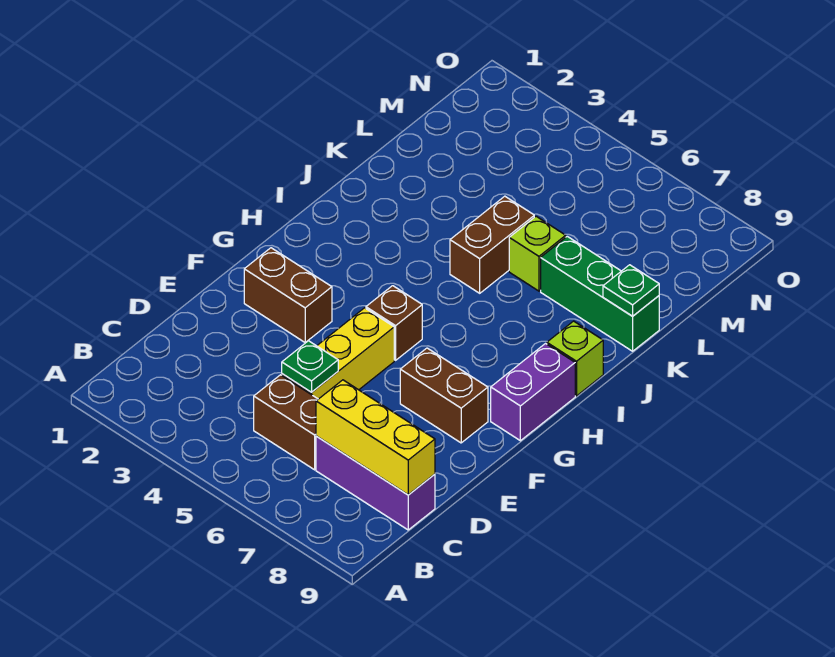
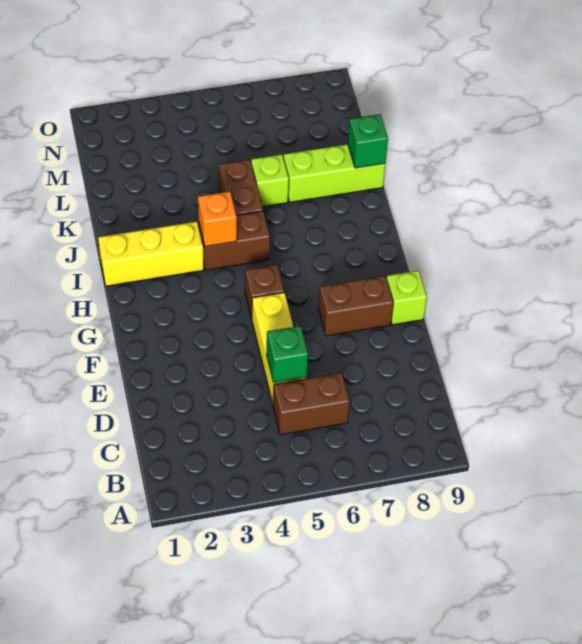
purple brick C7:C9 level 1 -> none
yellow brick C7:C9 level 2 -> yellow brick I1:I3 level 1
green plate D5 level 2 -> green brick D5 level 2
brown brick F2:F3 level 1 -> brown brick I4:I5 level 1
purple brick G9:H9 level 1 -> none
none -> orange brick I4 level 2
lime brick I9 level 1 -> lime brick F9 level 1
green brick K7:K9 level 1 -> lime brick K7:K9 level 1
green plate K9 level 2 -> green brick K9 level 2

